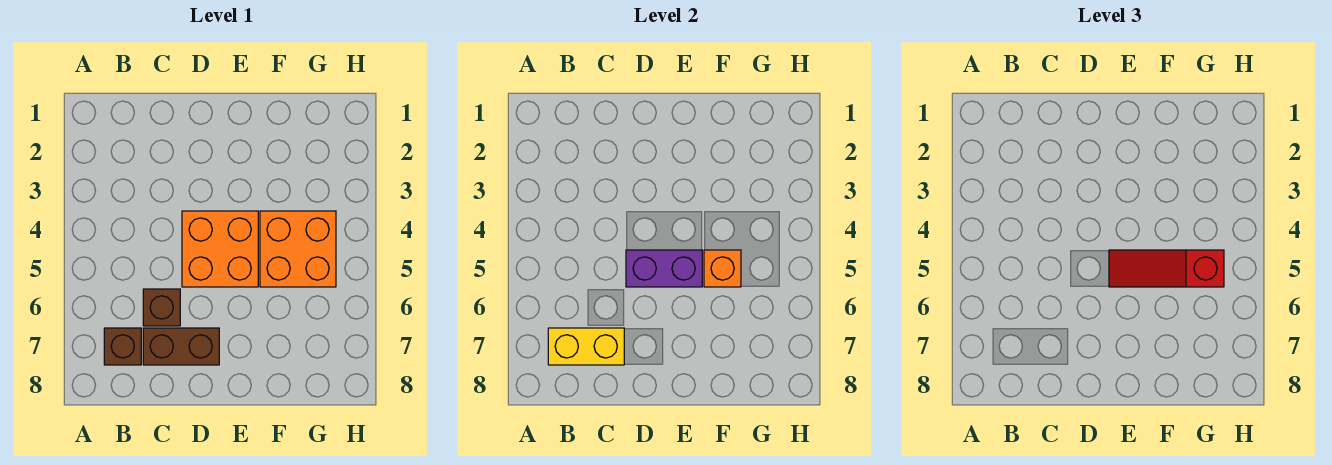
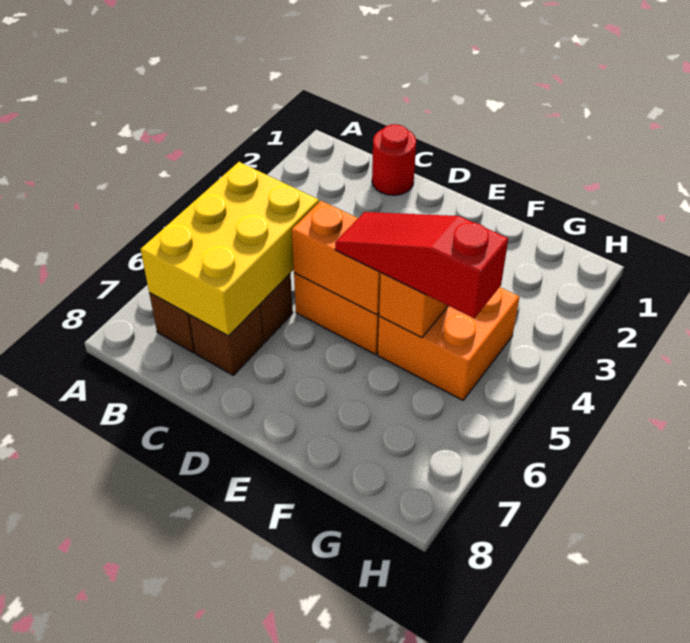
yellow brick B7:C7 level 2 -> yellow brick B5:C7 level 2
none -> red round brick C1 level 1
brown brick C7:D7 level 1 -> brown brick C7 level 1
purple brick D5:E5 level 2 -> orange brick D5:E5 level 2

